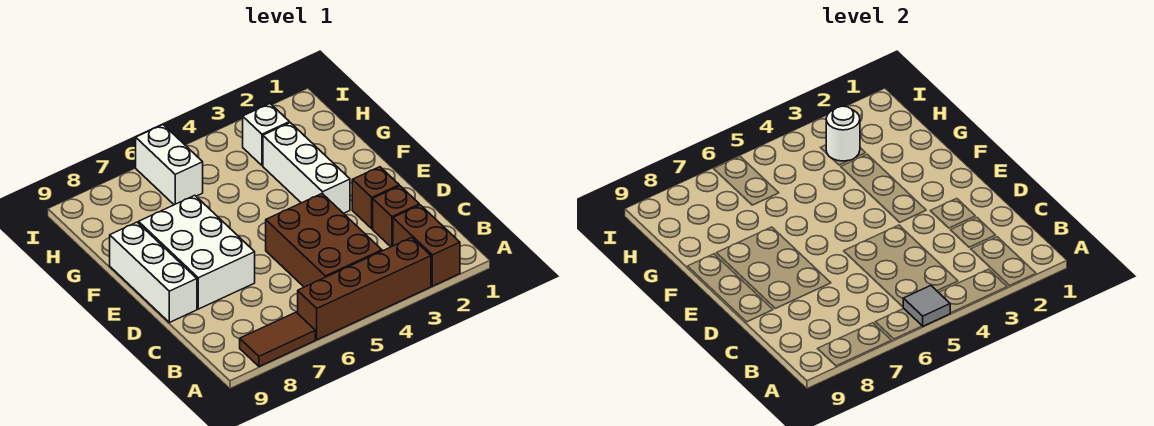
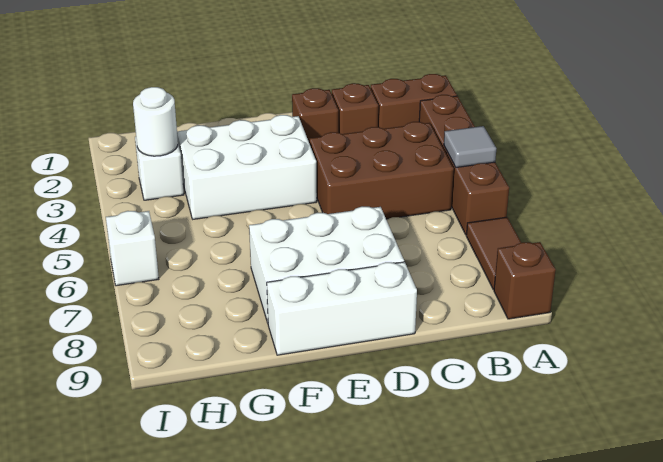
none -> brown brick A9 level 1
white brick E3:G3 level 1 -> white brick E3:G4 level 1
white brick H6:I6 level 1 -> white brick I6 level 1

